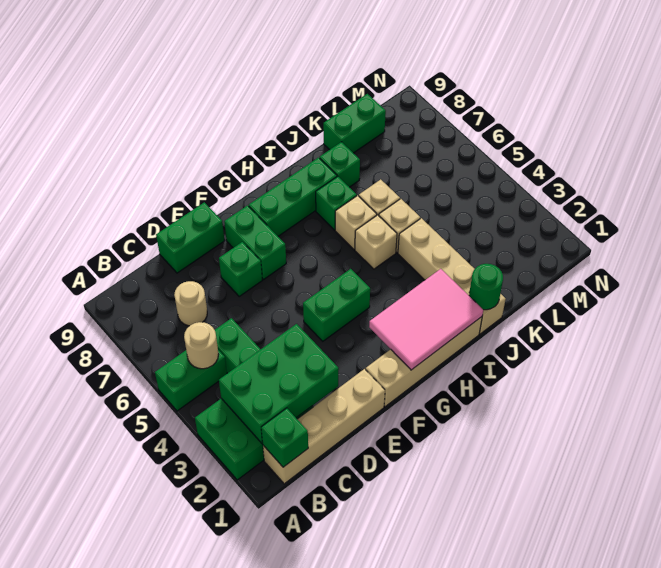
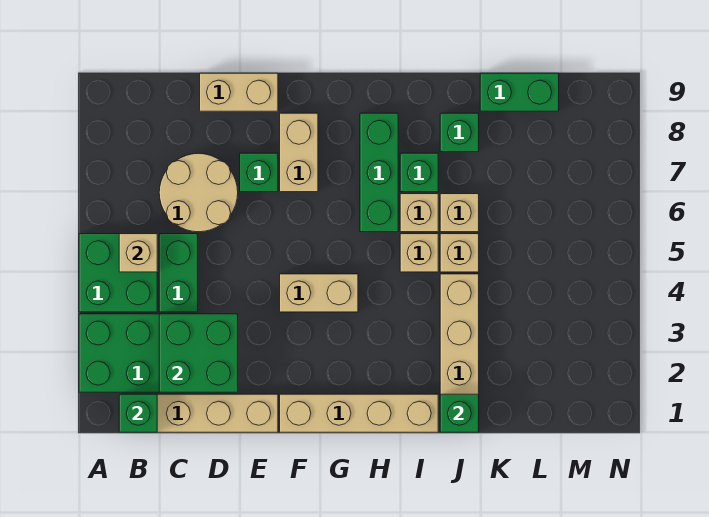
green brick A5:B5 level 1 -> green brick A4:B5 level 1
green brick B2:D3 level 2 -> green brick C2:D3 level 2
tan round brick B5 level 2 -> tan brick B5 level 2
tan round brick C7 level 1 -> tan round brick C6:D7 level 1
green brick D9:E9 level 1 -> tan brick D9:E9 level 1
green brick F4:G4 level 1 -> tan brick F4:G4 level 1
green brick F7:F8 level 1 -> tan brick F7:F8 level 1
pink tile G1:I2 level 2 -> none
green brick G8:I8 level 1 -> green brick H6:H8 level 1
green round brick J1 level 2 -> green brick J1 level 2

